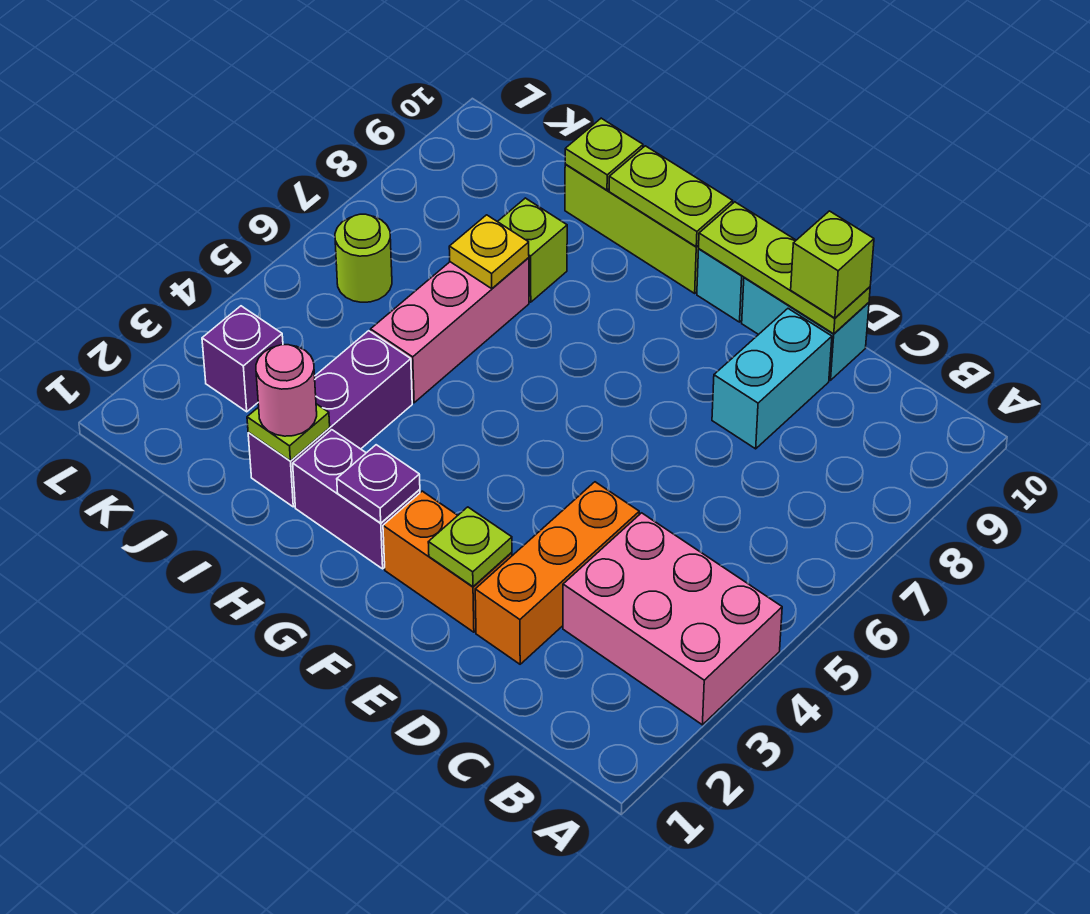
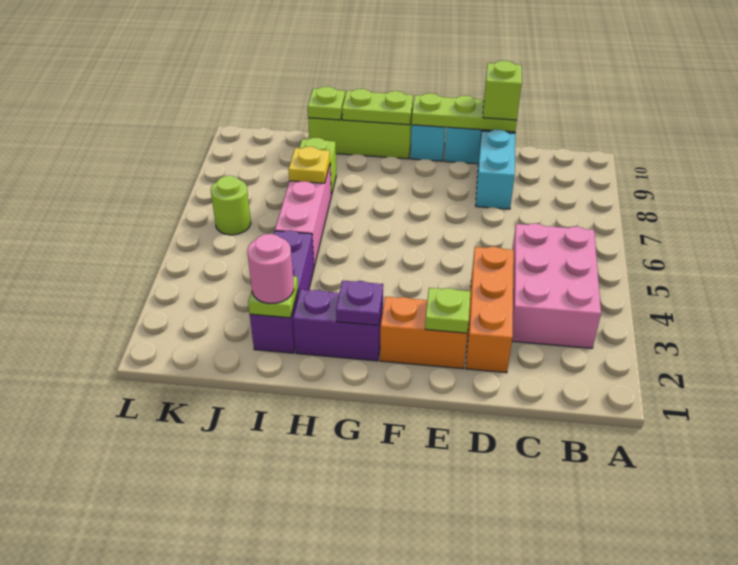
pink brick A3:C4 level 1 -> pink brick B3:C5 level 1
purple brick K3 level 1 -> none

